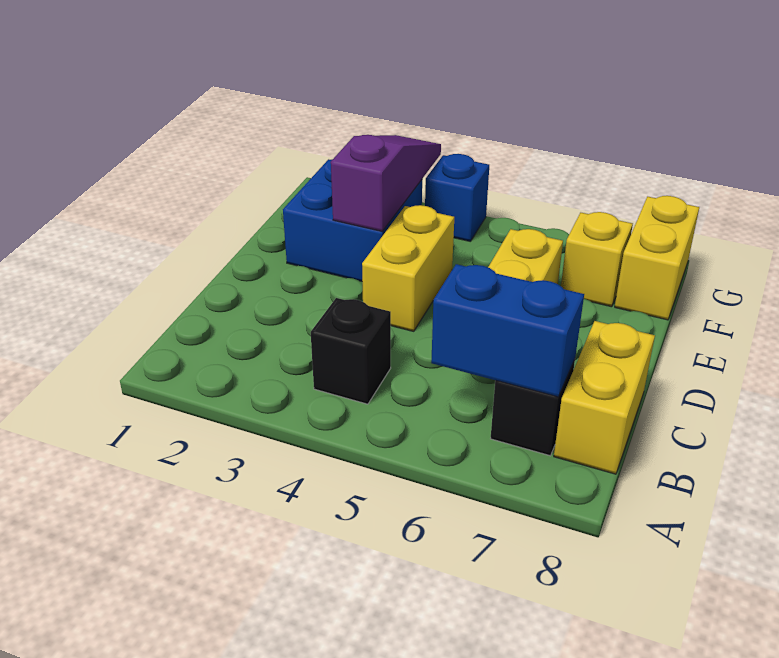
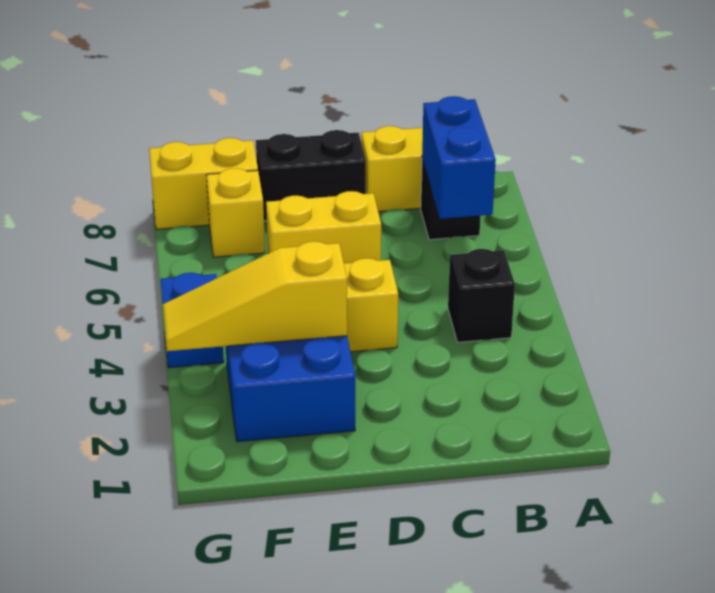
none -> black brick D8:E8 level 1
purple slope E3:G3 level 2 top E -> yellow slope E3:G3 level 2 top E

